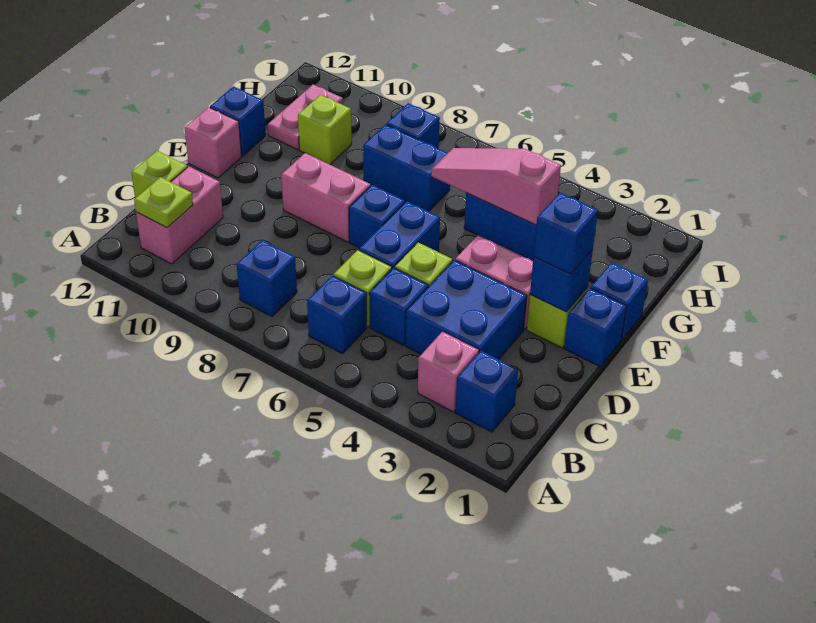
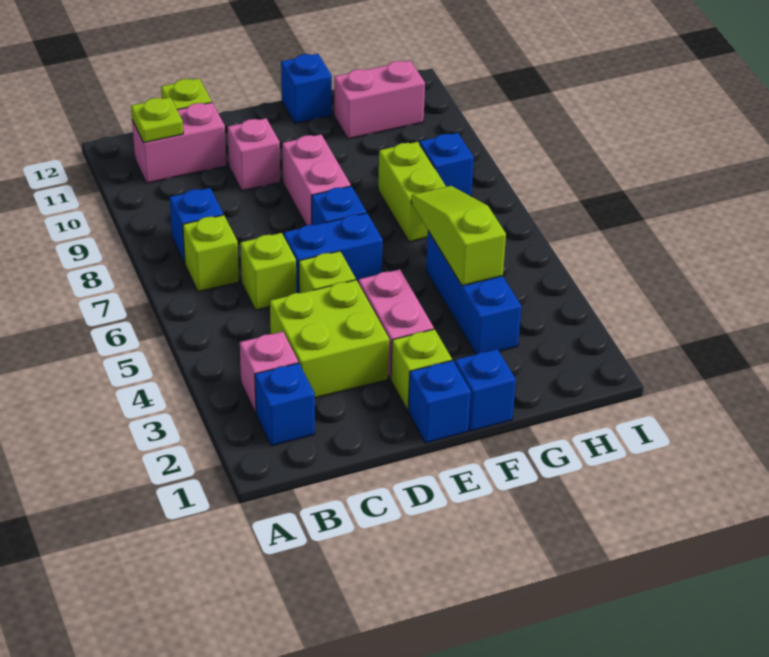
blue brick B6 level 1 -> none
blue brick C3:D4 level 1 -> lime brick C3:D4 level 1
blue brick C5 level 1 -> none
blue brick E2 level 2 -> none
blue brick E2 level 3 -> none
pink brick E12 level 1 -> pink brick D10 level 1
pink slope G4:G6 level 2 top 4 -> lime slope G4:G6 level 2 top 4
blue brick G7:G8 level 1 -> lime brick G7:G8 level 1
lime brick G10 level 1 -> lime brick B7 level 1
pink plate G11:H11 level 1 -> pink brick G11:H11 level 1

